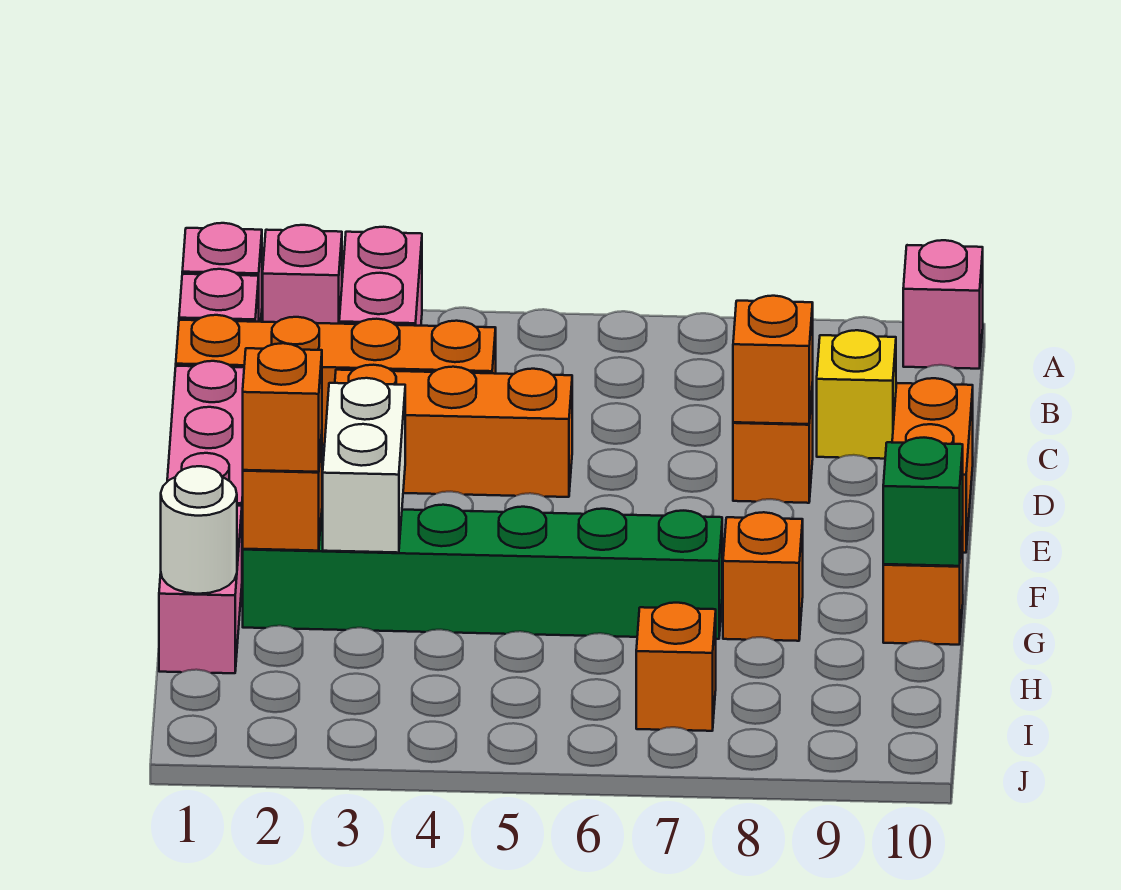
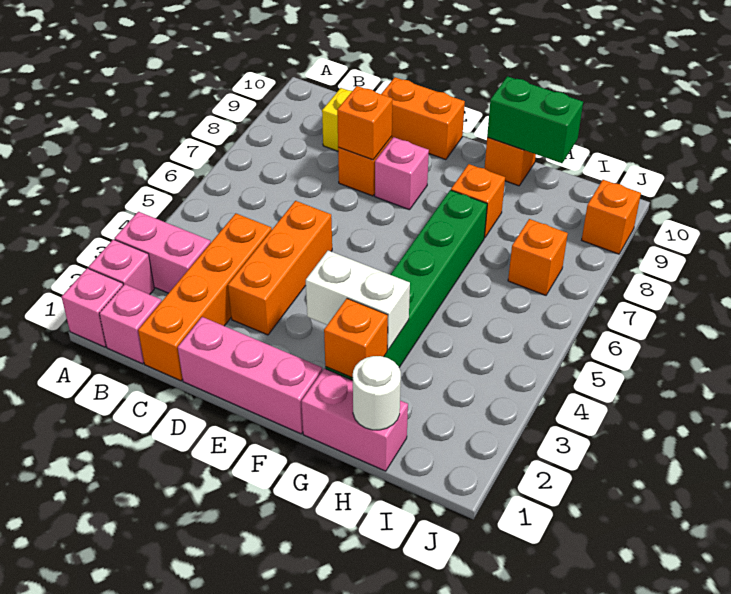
pink brick A10 level 1 -> pink brick E8 level 1
orange brick G2 level 3 -> orange brick J9 level 1
green brick G10 level 2 -> green brick G10:H10 level 2

